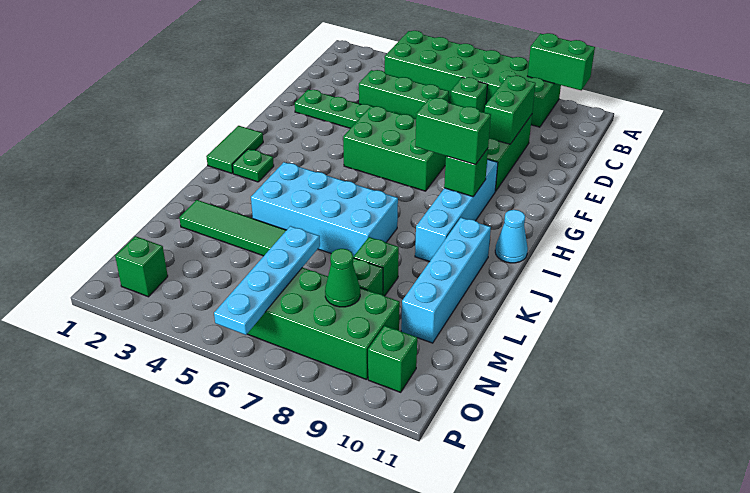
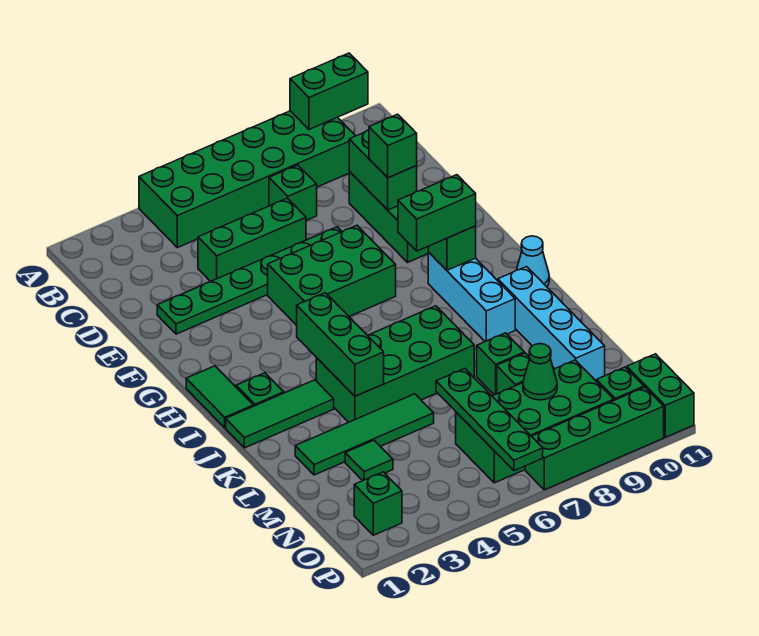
none -> green brick E9 level 3
cyan brick G9:J9 level 1 -> cyan brick H9:J9 level 1
none -> green brick I4:K4 level 2
none -> green tile J1:J3 level 1
cyan brick J4:K7 level 1 -> green brick J4:K7 level 1
none -> green tile M3 level 1
cyan plate M6:P6 level 2 -> green plate M6:P6 level 2
none -> green brick O11:P11 level 1
none -> green brick P7:P10 level 1

